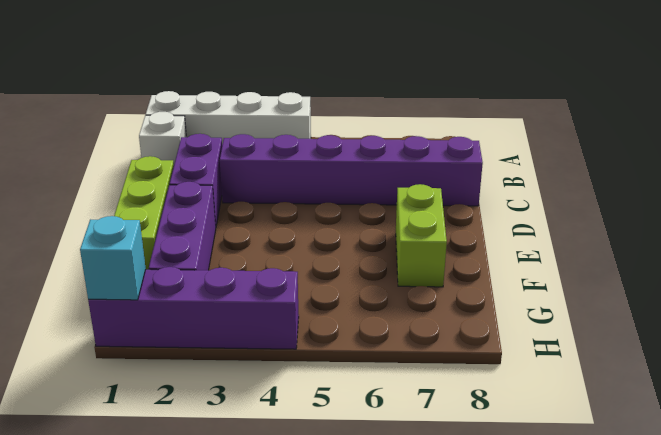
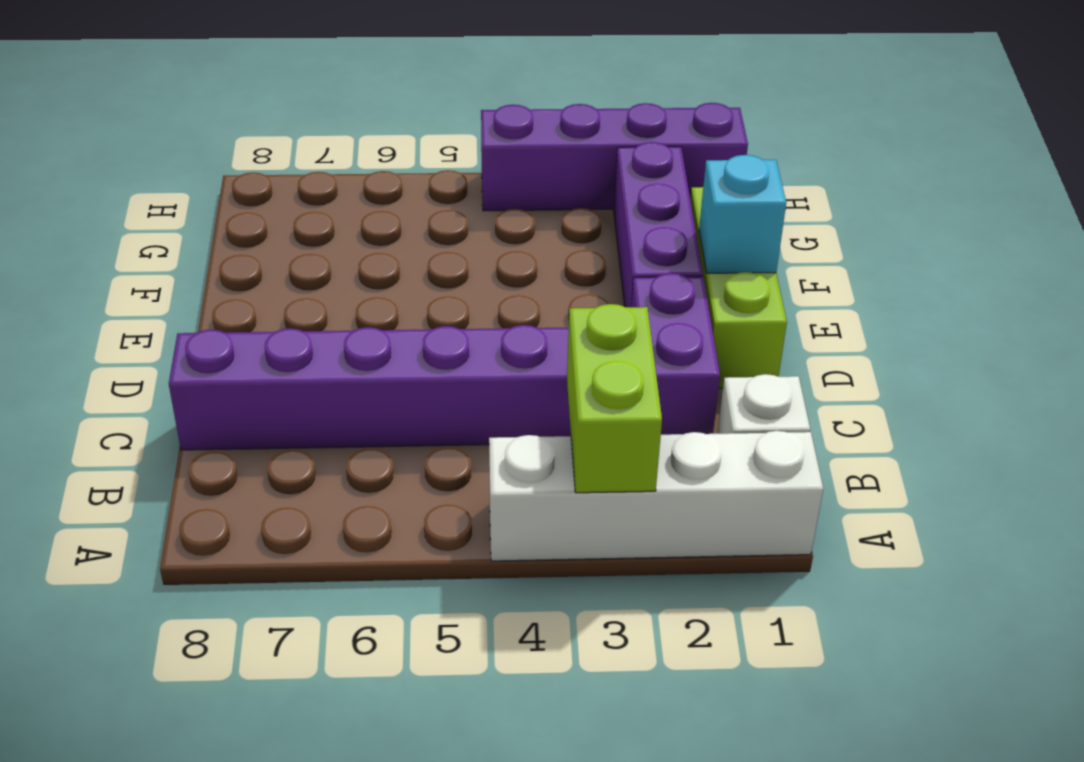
lime brick E7:F7 level 1 -> lime brick A3:B3 level 2
cyan brick H1 level 2 -> cyan brick E1 level 2

